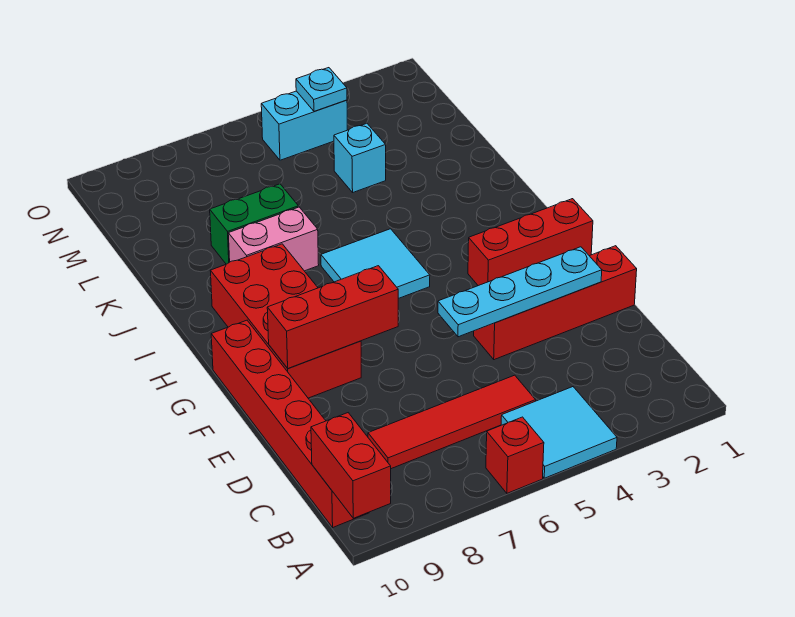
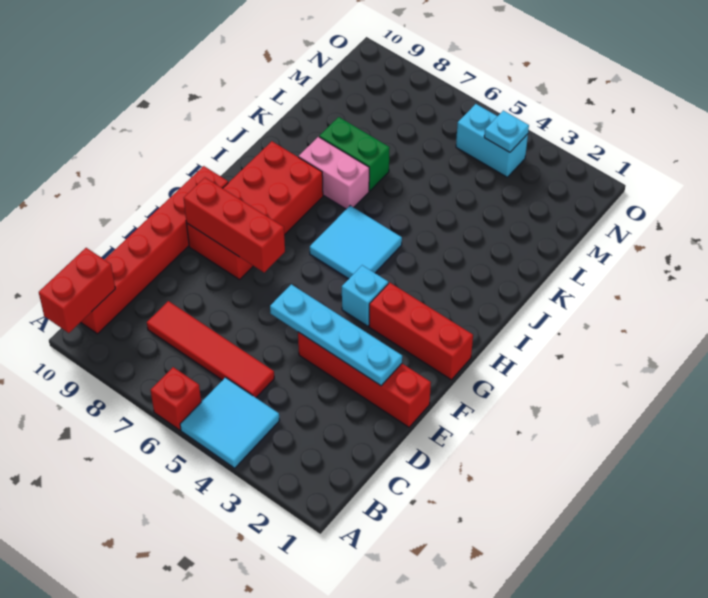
cyan brick L4 level 1 -> cyan brick G4 level 1

